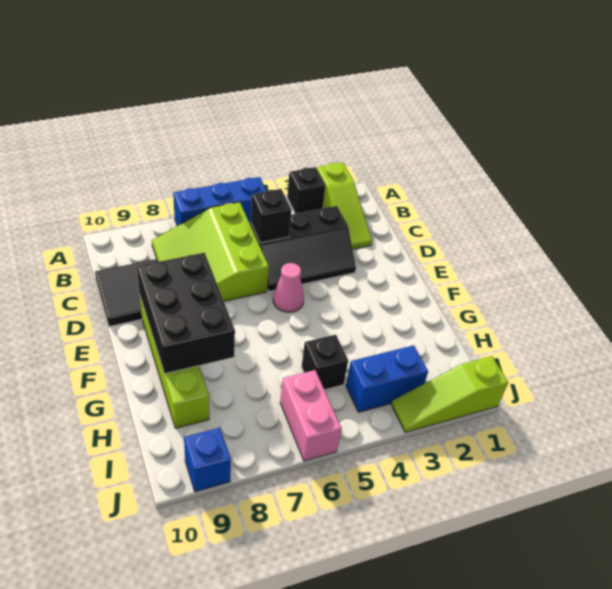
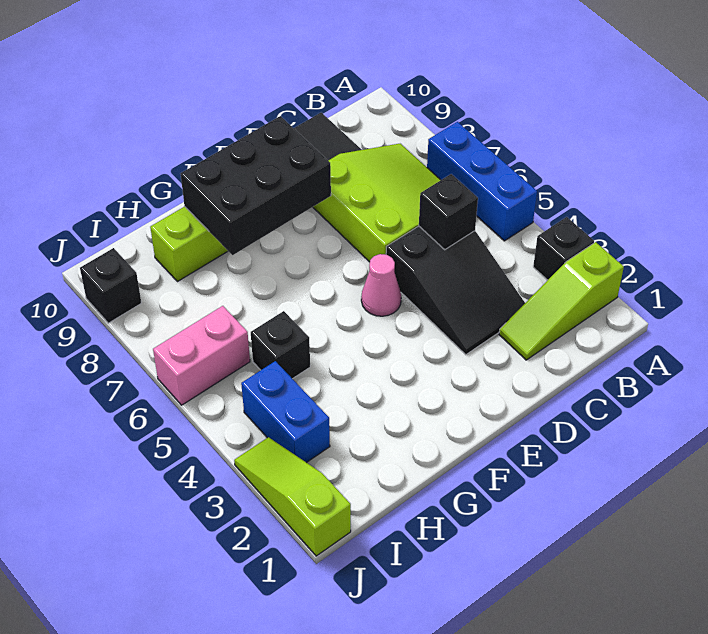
lime slope B6:D8 level 1 top 6 -> lime slope B6:D8 level 1 top D
black slope C3:D5 level 1 top C -> black slope C3:D5 level 1 top 5
blue brick J9 level 1 -> black brick J9 level 1

